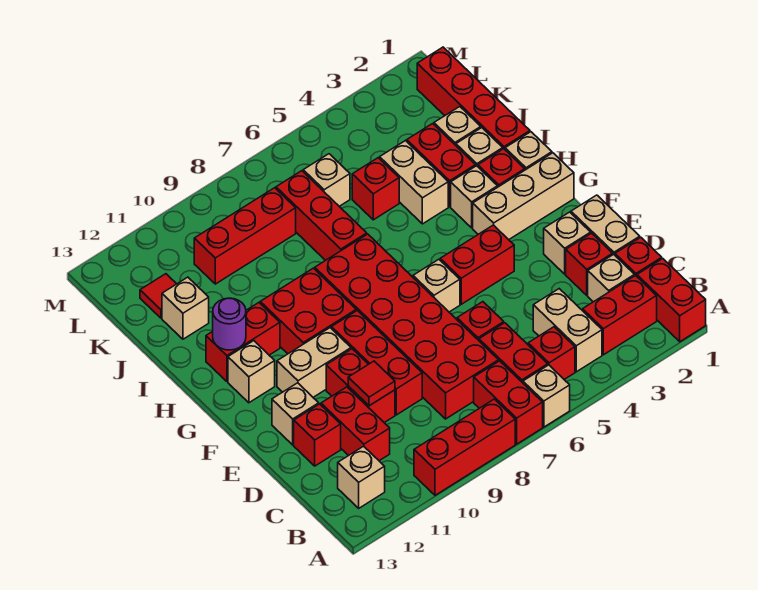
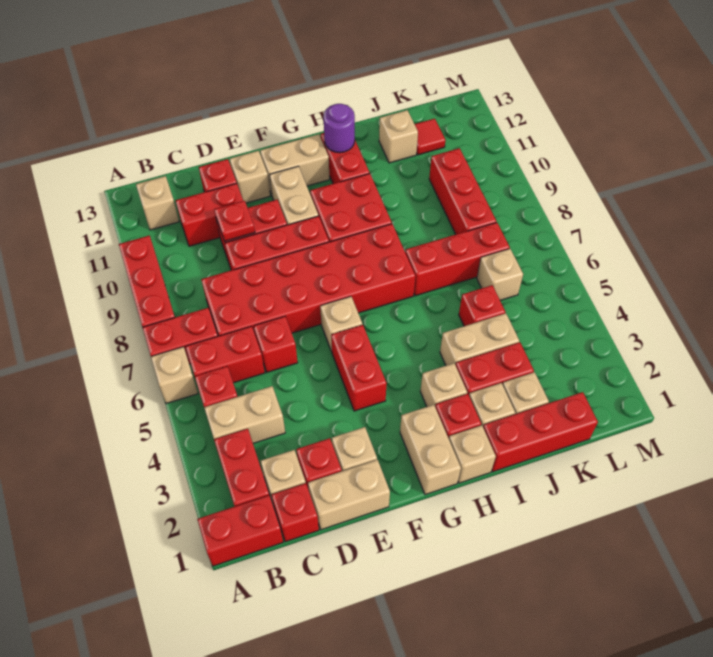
red tile D10 level 2 -> red plate D10 level 2
tan brick G1:G3 level 1 -> tan brick G1:G2 level 1
tan brick G12 level 1 -> tan brick F12:G12 level 1
red brick I1:L1 level 1 -> red brick I1:K1 level 1

